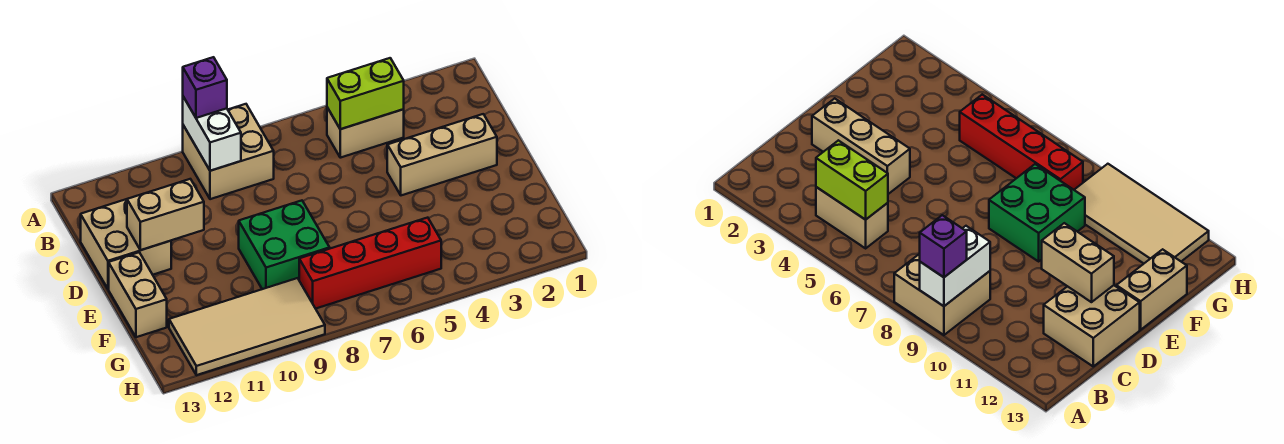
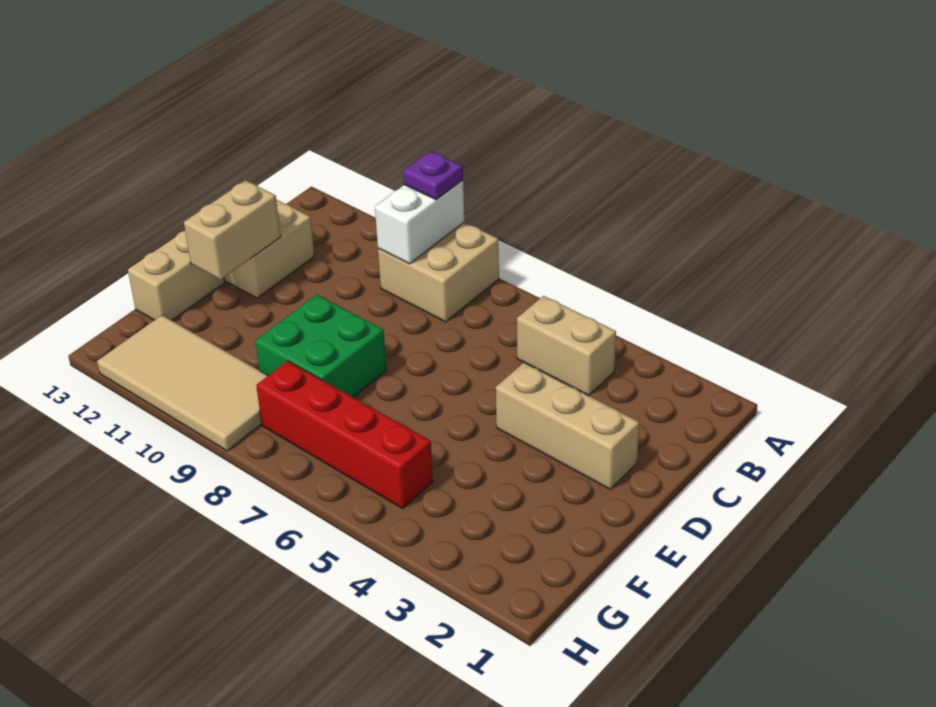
purple brick A9 level 3 -> purple plate A9 level 3
lime brick B4:B5 level 2 -> none
tan brick D11:D12 level 2 -> tan brick D12:E12 level 2

